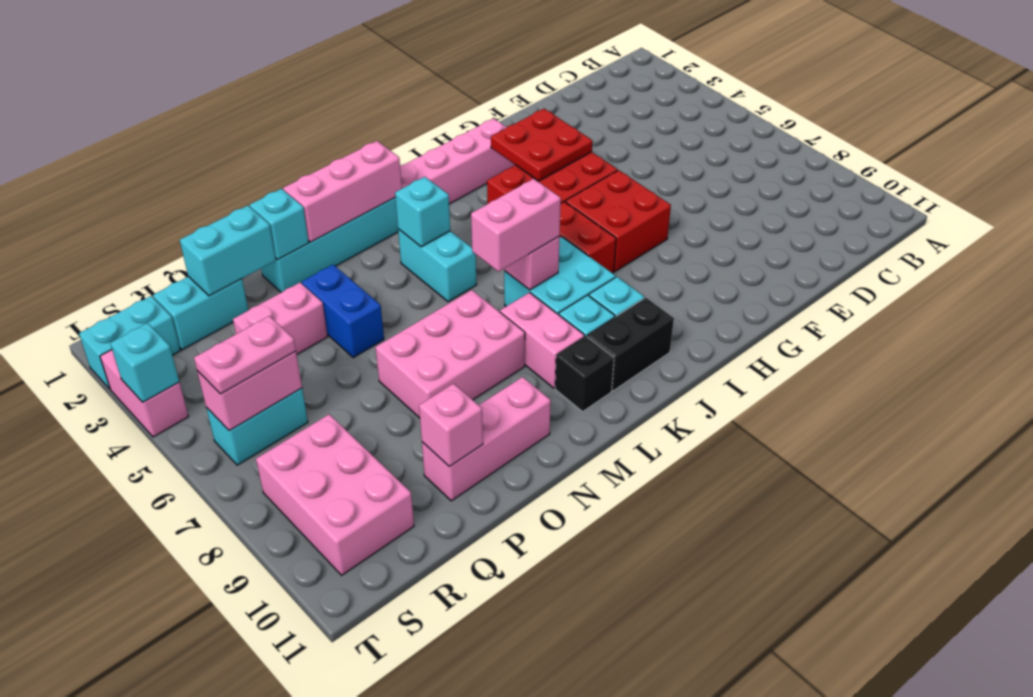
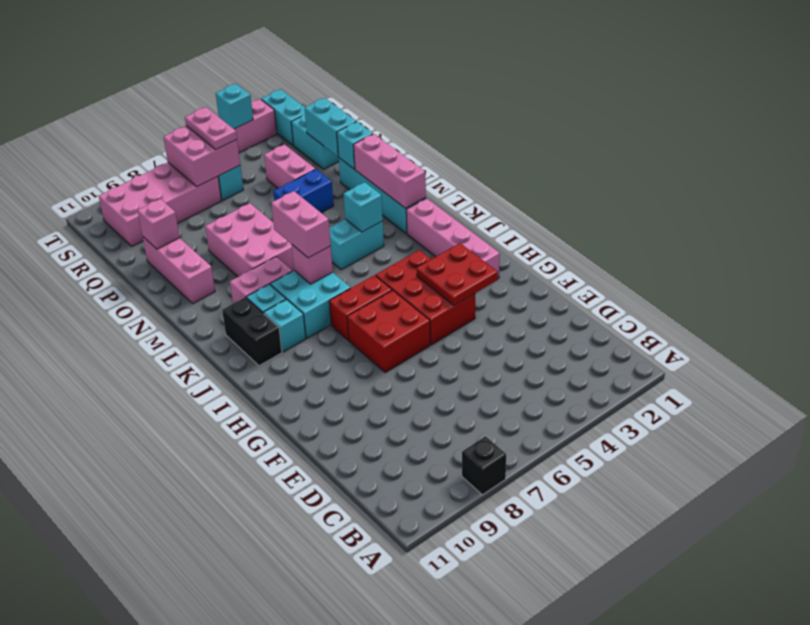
black brick L10 level 1 -> black brick A8 level 1
pink brick R6:S6 level 2 -> pink brick R6:S7 level 2
pink brick R8:S10 level 1 -> pink brick R7:S10 level 1

